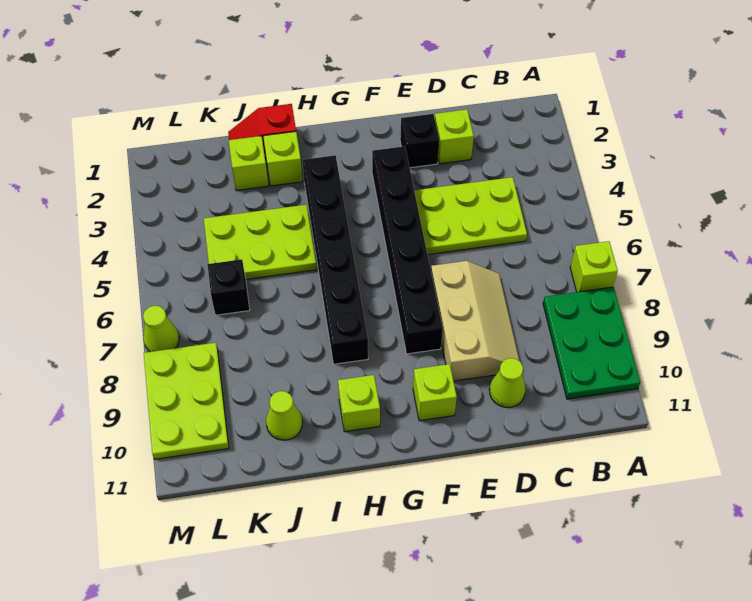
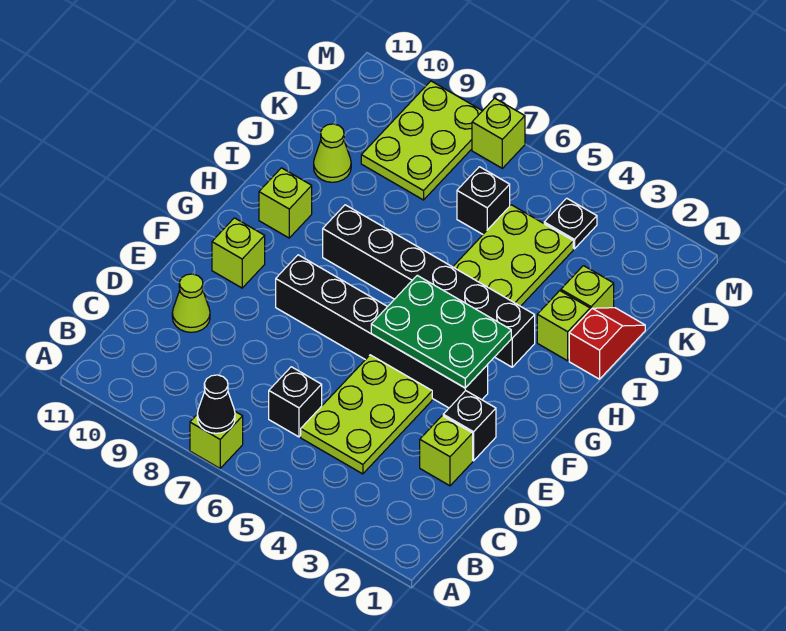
none -> black cone A7 level 2
green plate A8:B10 level 1 -> green plate F3:G5 level 2
none -> black brick C6 level 1
tan slope D7:E9 level 1 top E -> none
none -> black plate L4 level 1
lime plate L8:M10 level 1 -> lime plate K8:M9 level 1
lime cone M7 level 1 -> lime brick M7 level 1

